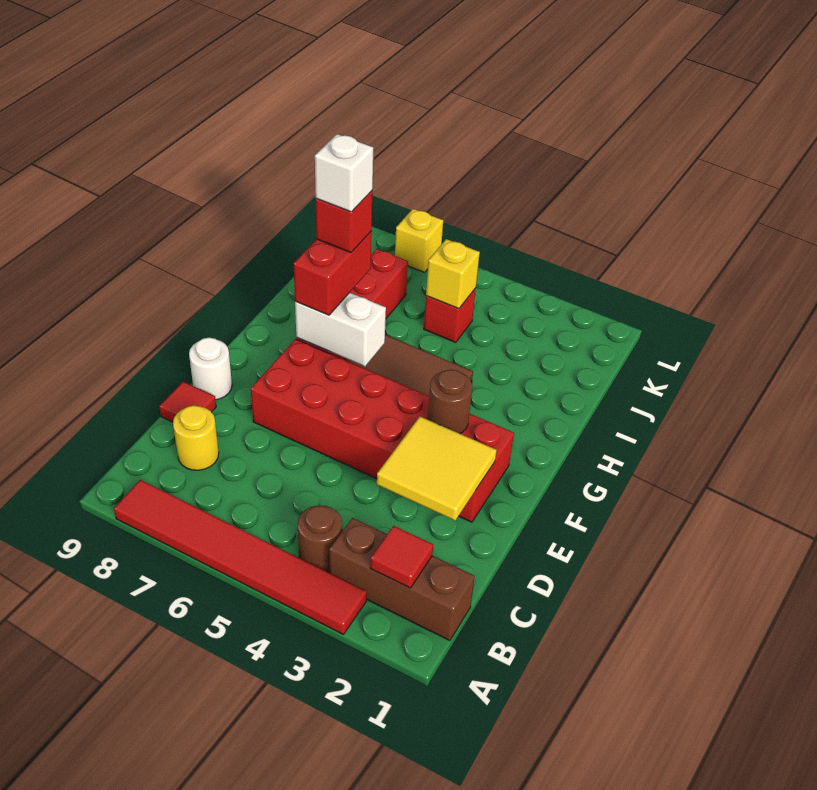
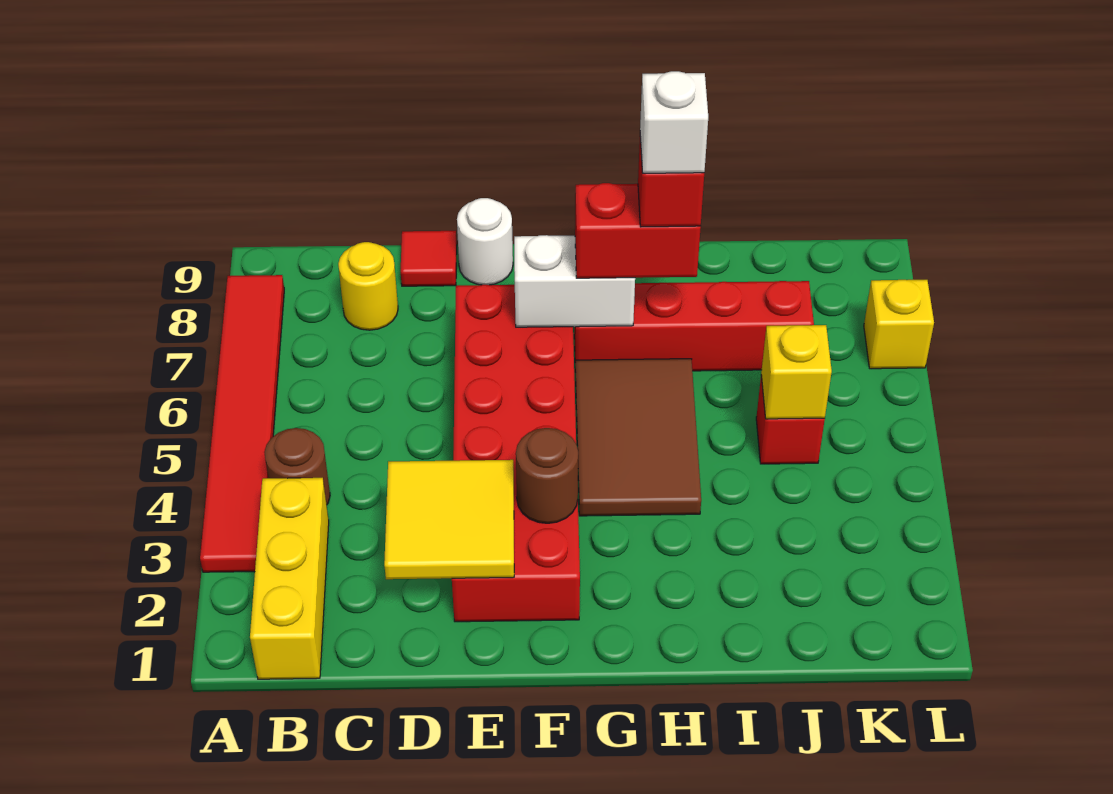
brown brick B1:B3 level 1 -> yellow brick B1:B3 level 1
red tile B2 level 2 -> none
white brick G6:G7 level 2 -> white brick F7:G7 level 2

